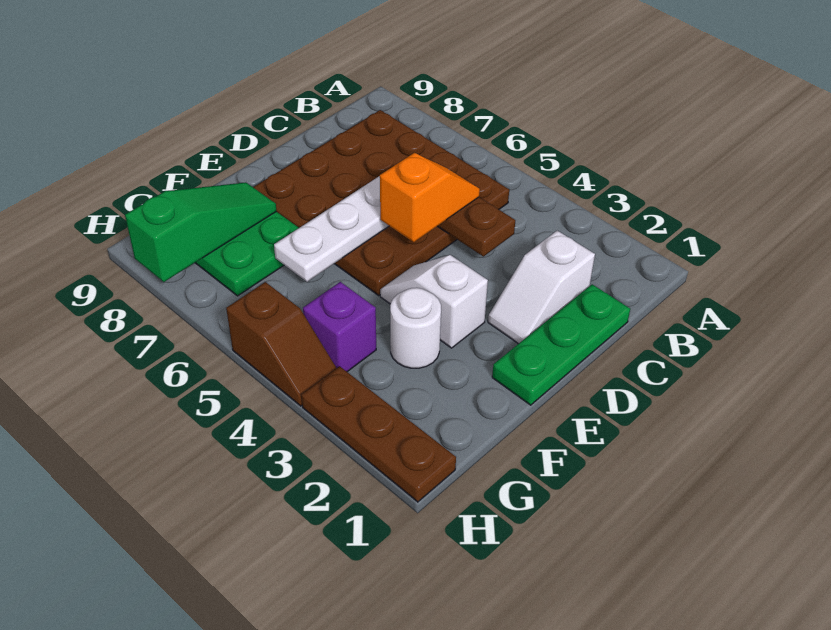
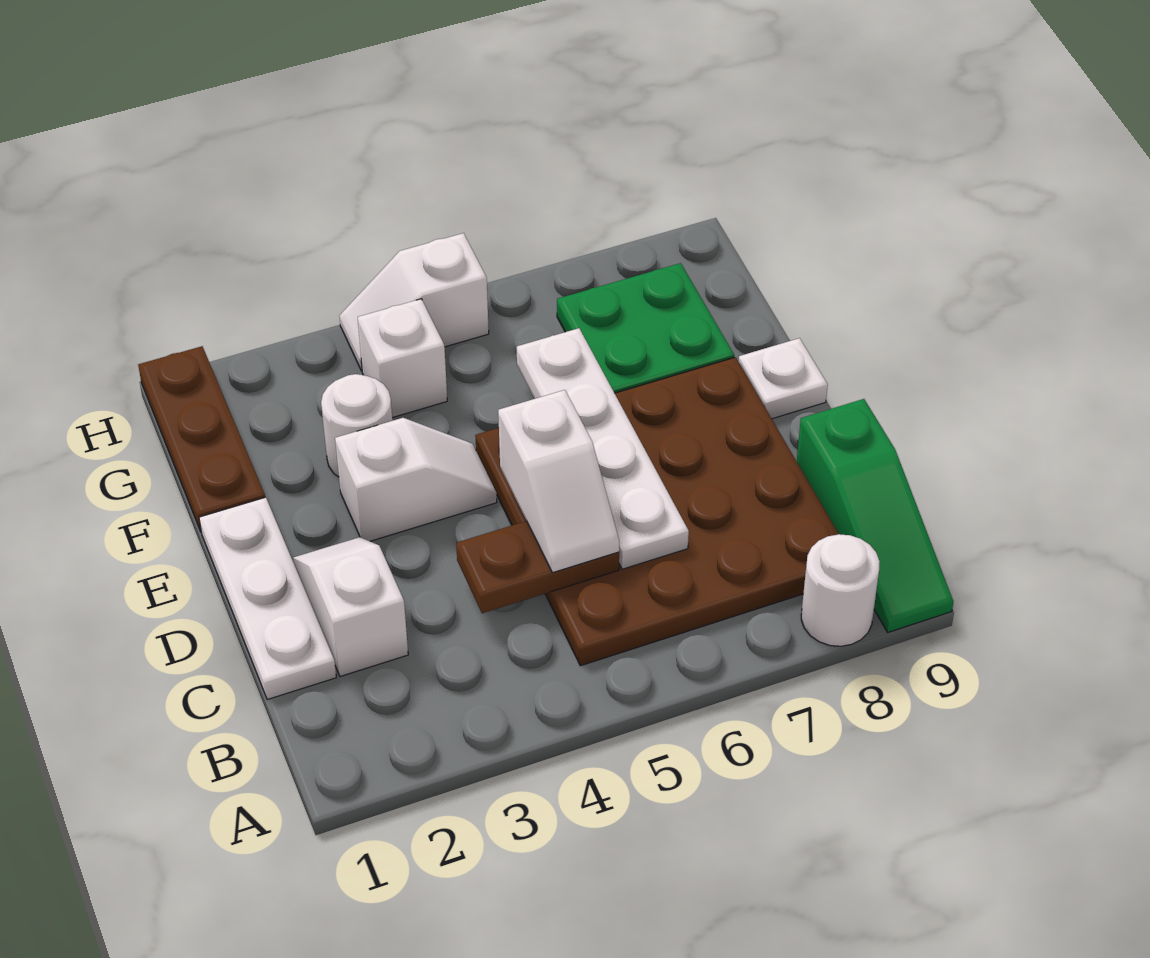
none -> white round brick A8 level 1
green plate C1:E1 level 1 -> white plate C1:E1 level 1
orange slope C5:D5 level 3 top D -> white slope C5:D5 level 3 top D
none -> white plate E9 level 1
green slope F8:H8 level 2 top H -> green slope A9:C9 level 1 top C
purple brick G4 level 1 -> white brick G4 level 1
brown plate H1:H3 level 1 -> brown plate F1:H1 level 1
brown slope H4:H5 level 1 top 5 -> white slope H4:H5 level 1 top 5

